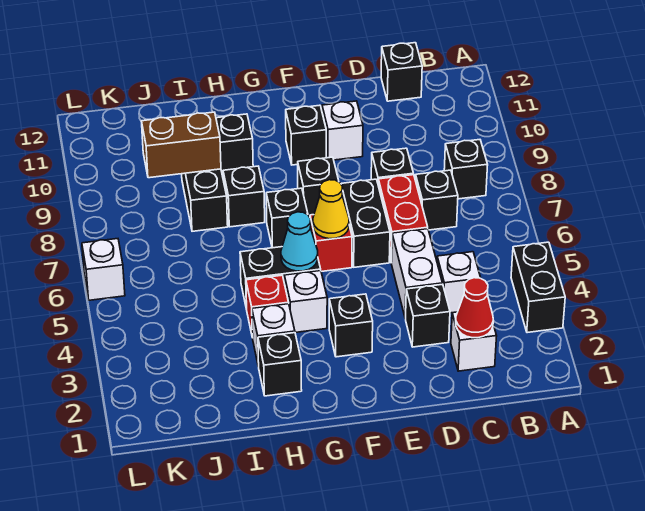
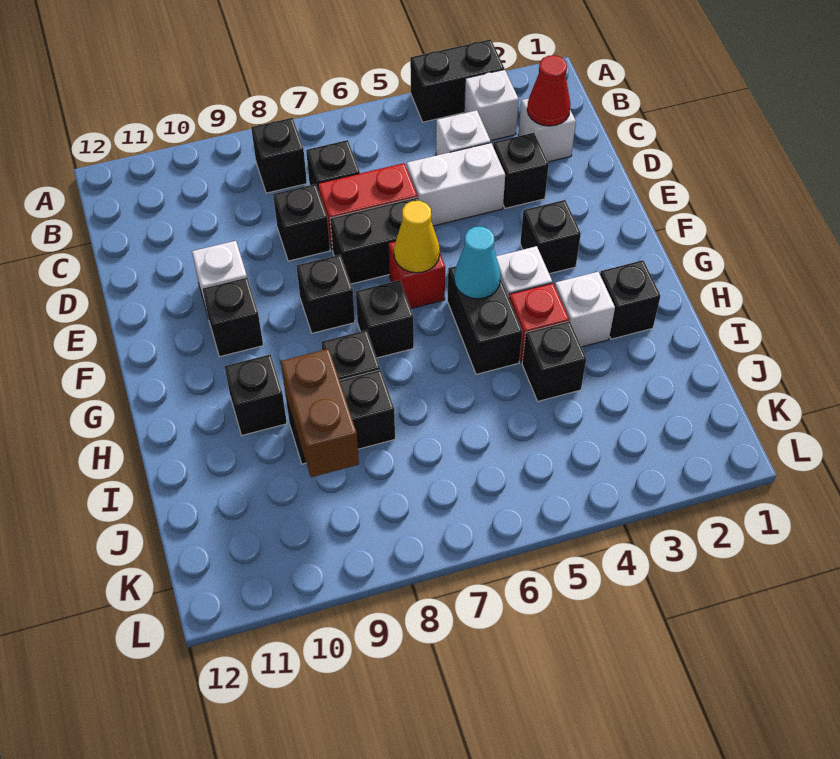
black brick C12 level 1 -> black brick I4 level 1
white brick L6 level 1 -> white brick B3 level 1

